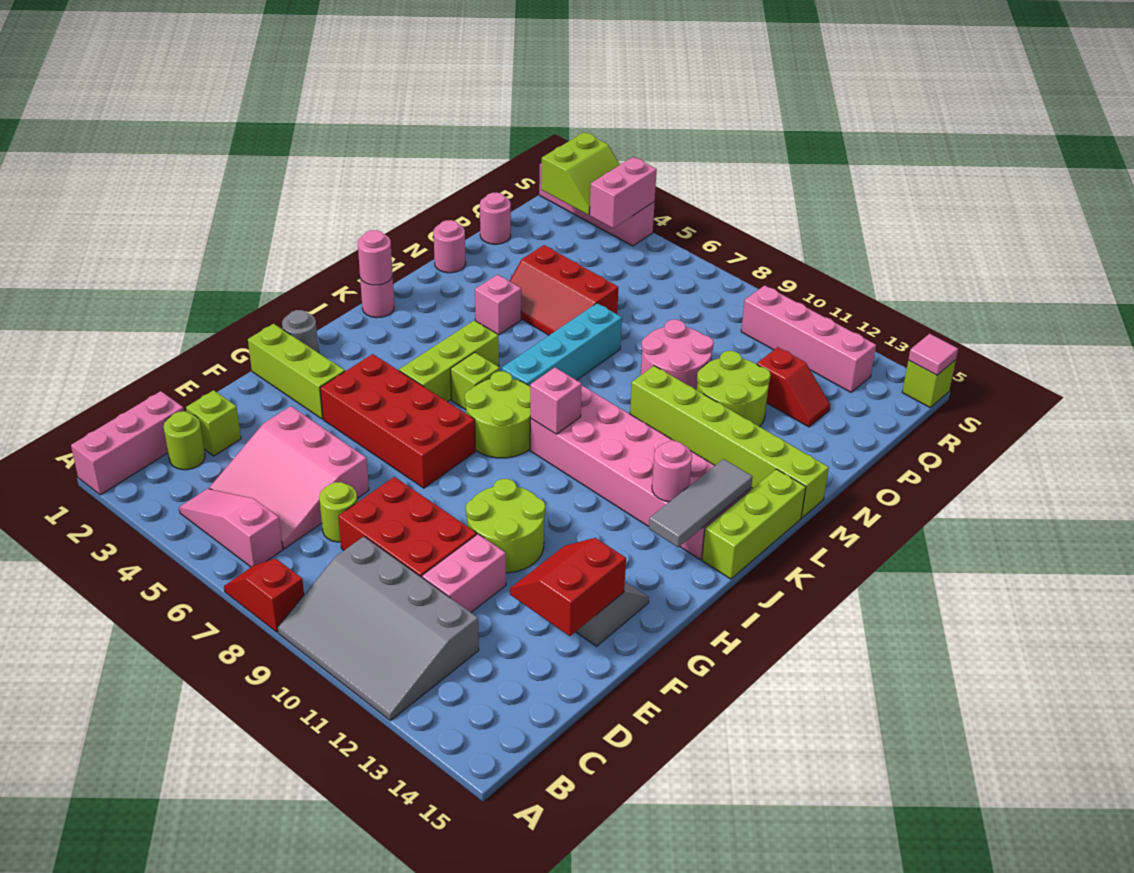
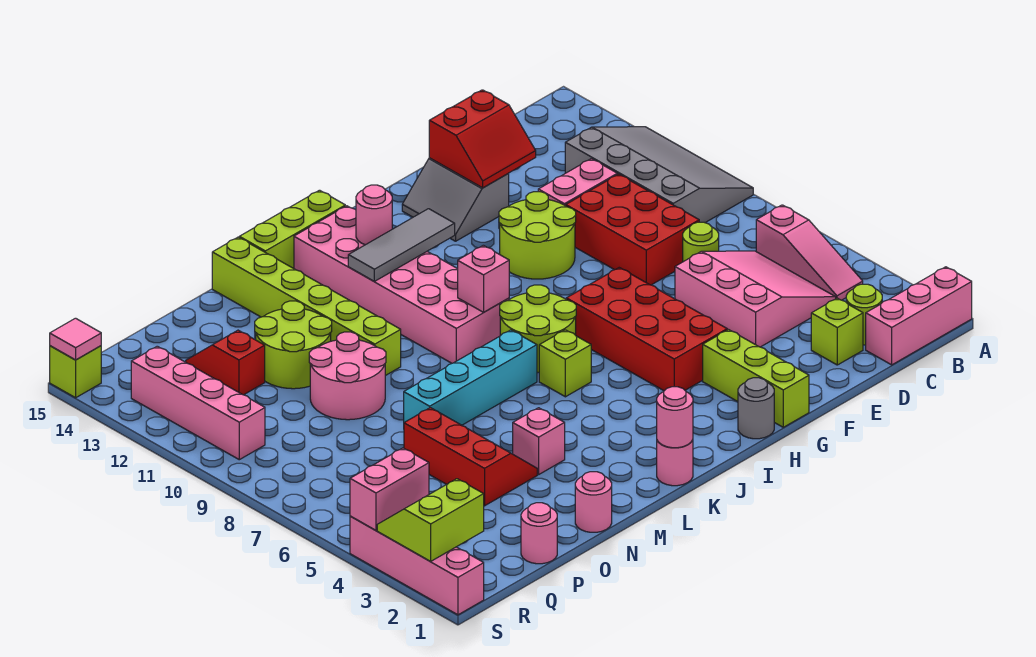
red slope A7:A8 level 1 top 8 -> none
lime brick I5:K5 level 1 -> none
grey tile I14:K14 level 2 -> grey tile I12:K12 level 2

